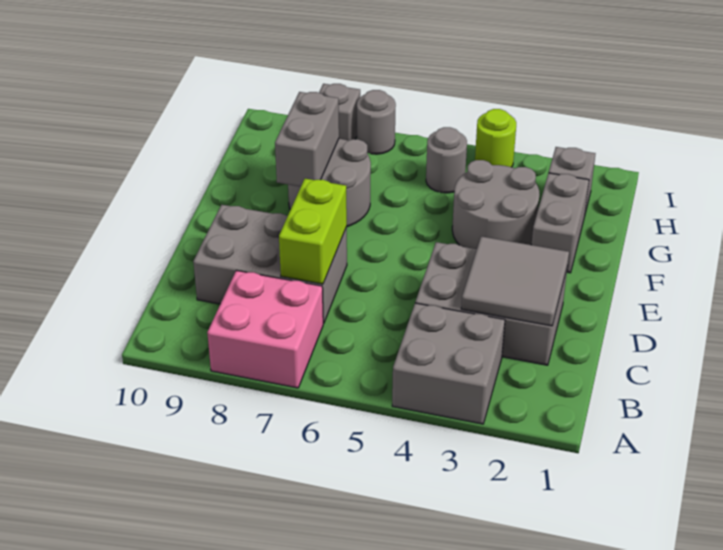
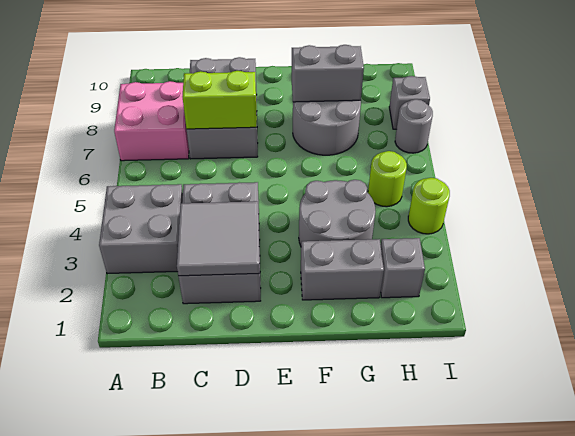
grey round brick H5 level 1 -> lime round brick H5 level 1

